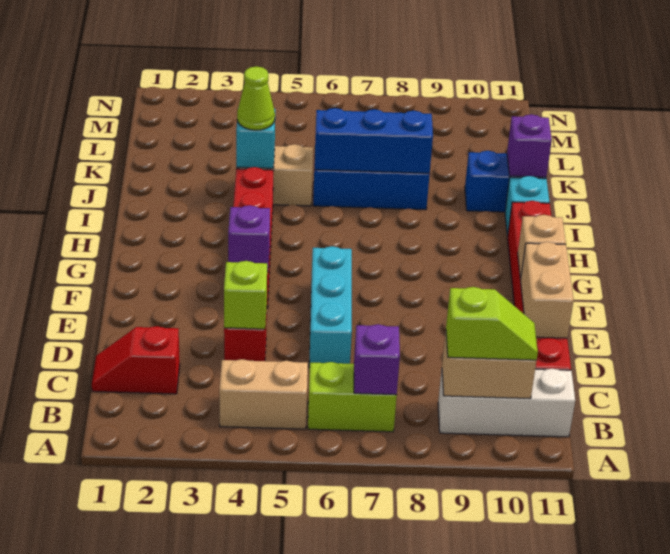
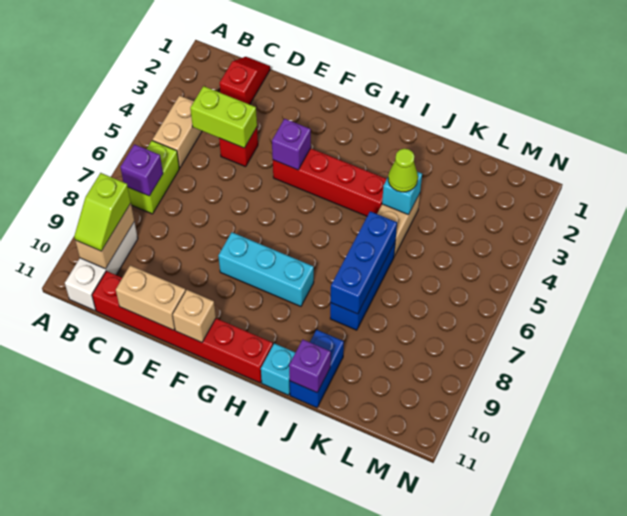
lime brick D4 level 2 -> lime brick C4:D4 level 2
cyan brick D6:F6 level 1 -> cyan brick F8:H8 level 1

